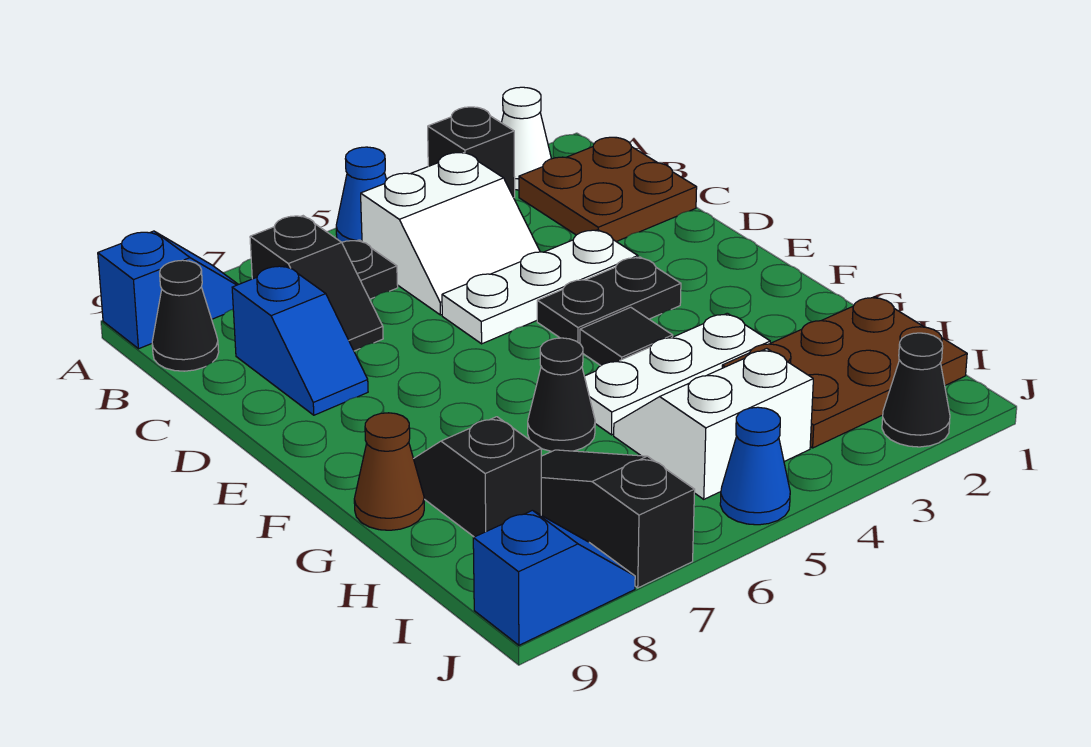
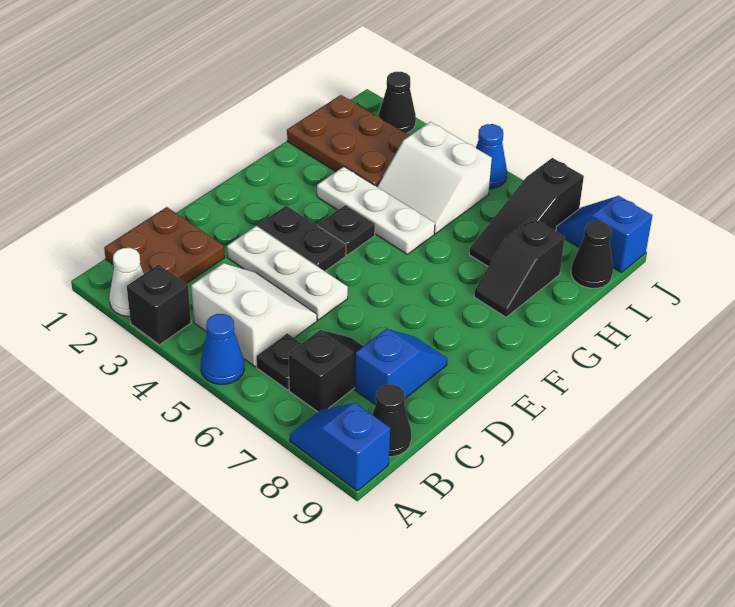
black tile F4 level 1 -> black plate F4 level 1
black cone G6 level 1 -> black cone I9 level 1
brown cone G9 level 1 -> none

